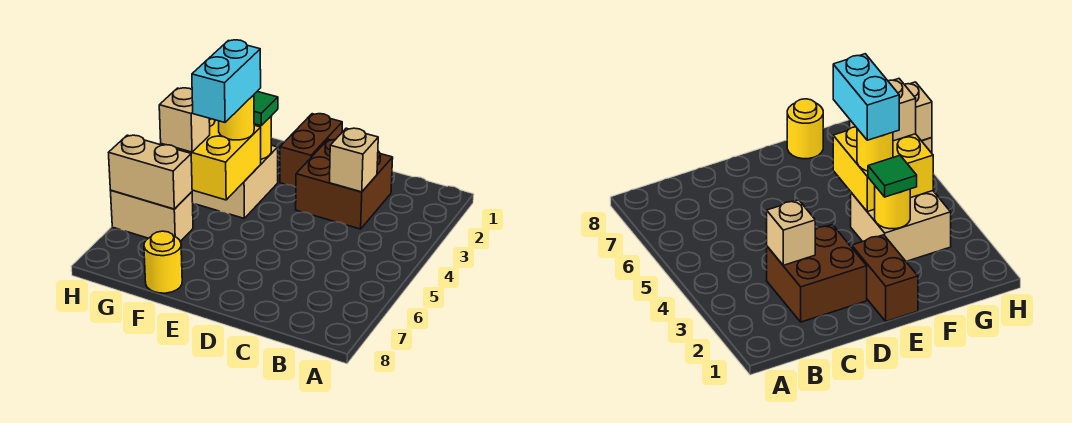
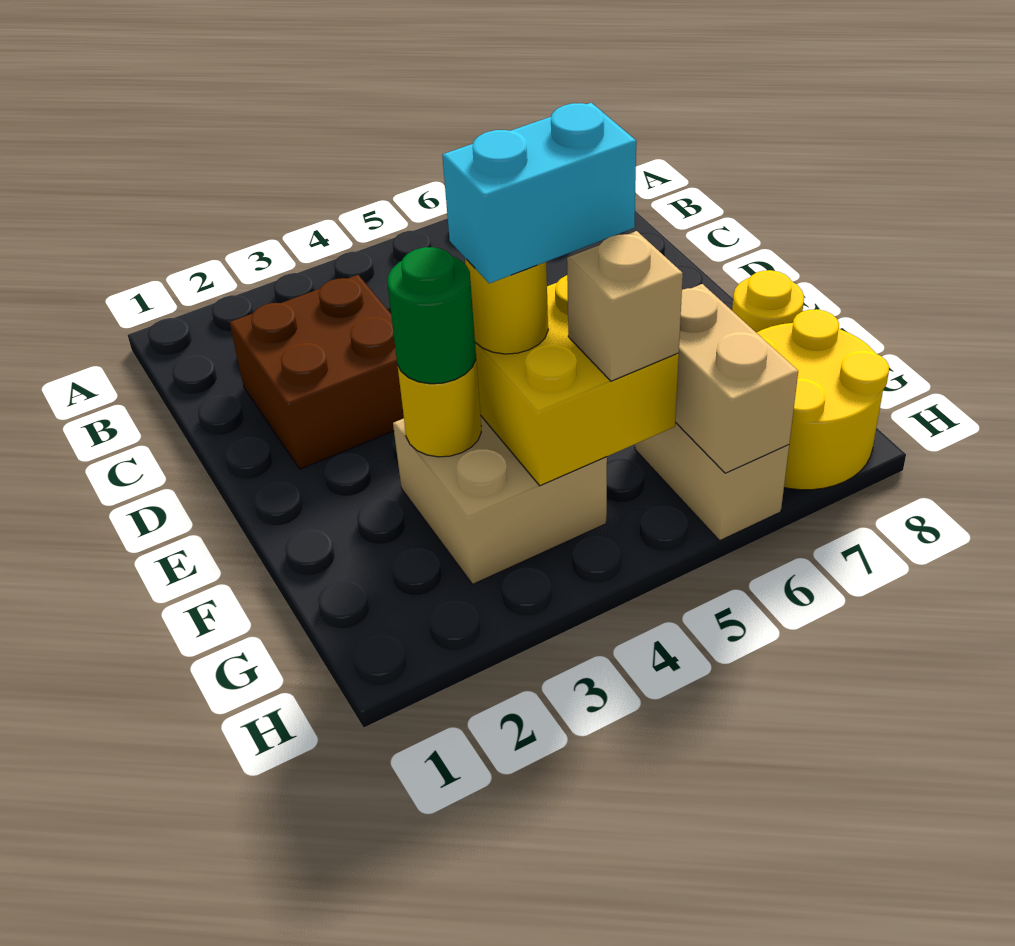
tan brick C3 level 2 -> none
brown brick E1:E2 level 1 -> none
green tile F3 level 3 -> green round brick F3 level 3
none -> yellow round brick G7:H8 level 1

